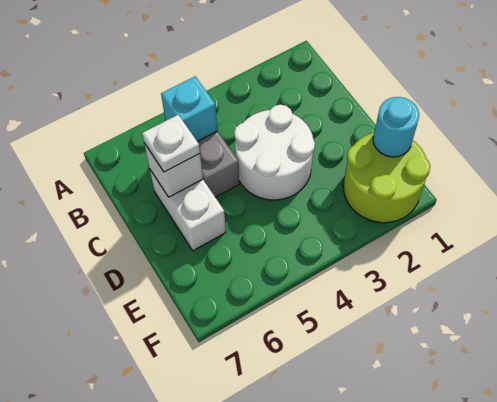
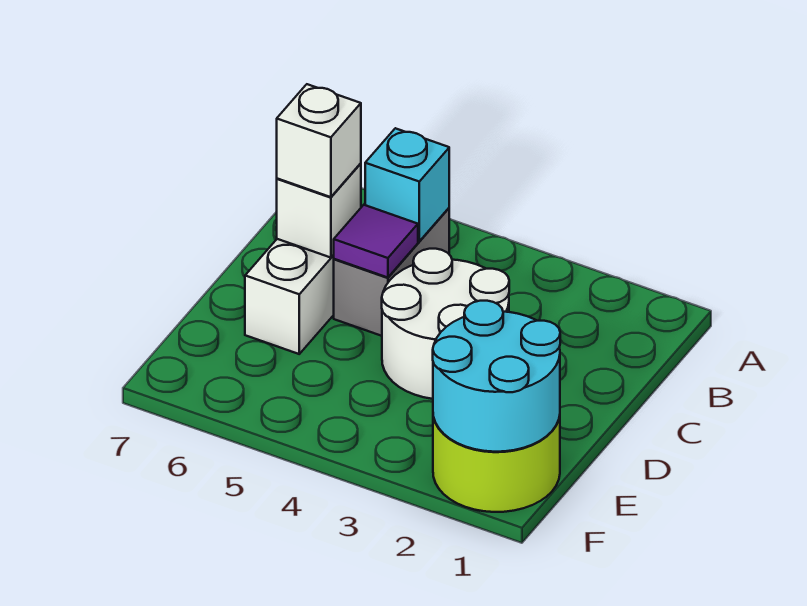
none -> purple tile C5 level 2
white plate C6 level 3 -> white brick C6 level 3
cyan round brick E1 level 2 -> cyan round brick E1:F2 level 2

